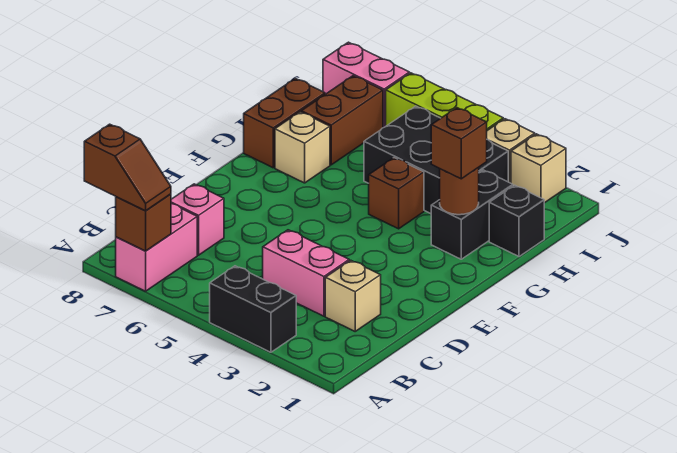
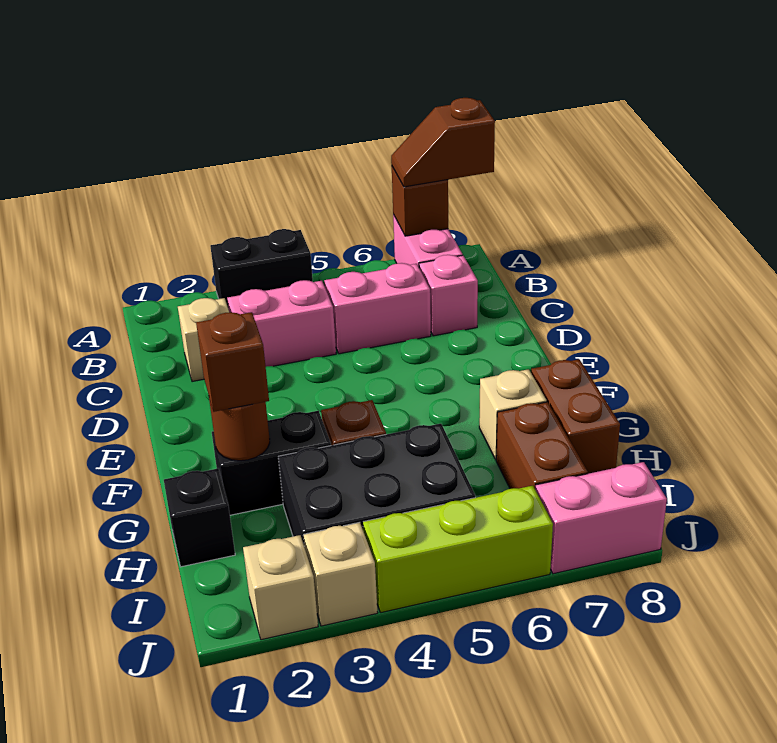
none -> pink brick C5:C6 level 1
black brick G2:H2 level 1 -> black brick G2:G3 level 1

